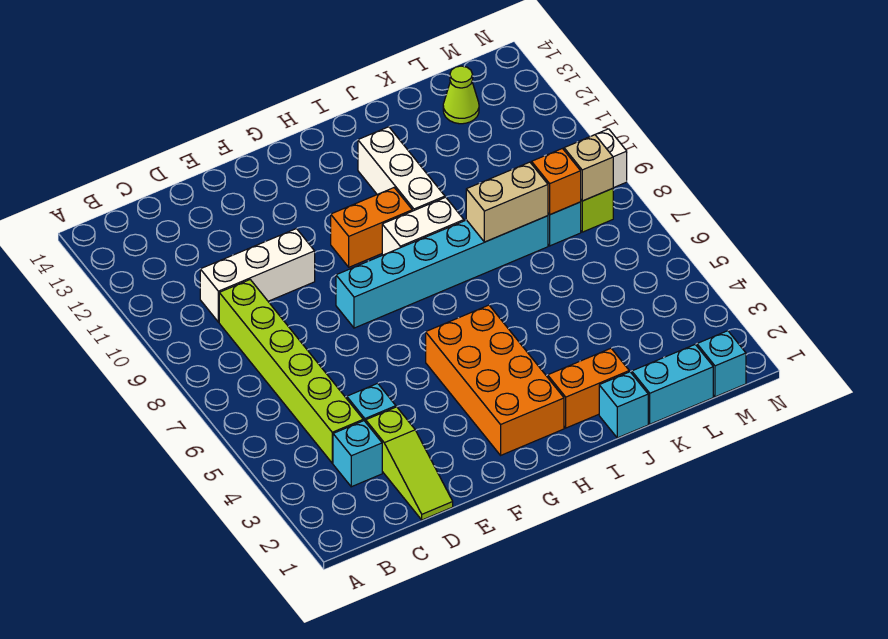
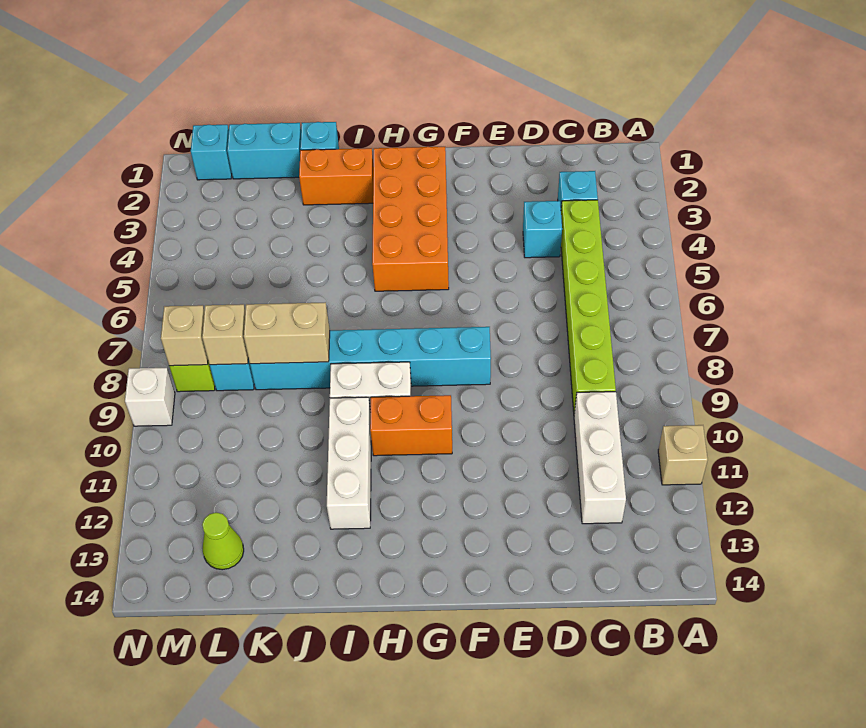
none -> tan brick A11 level 1
white brick C10:E10 level 1 -> white brick C10:C12 level 1
lime slope D1:D3 level 1 top 3 -> none
orange brick L8 level 2 -> tan brick L8 level 2

